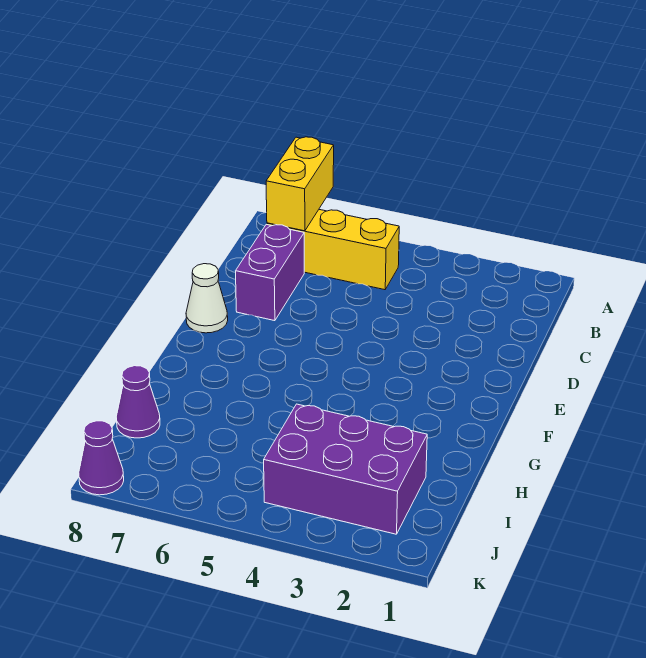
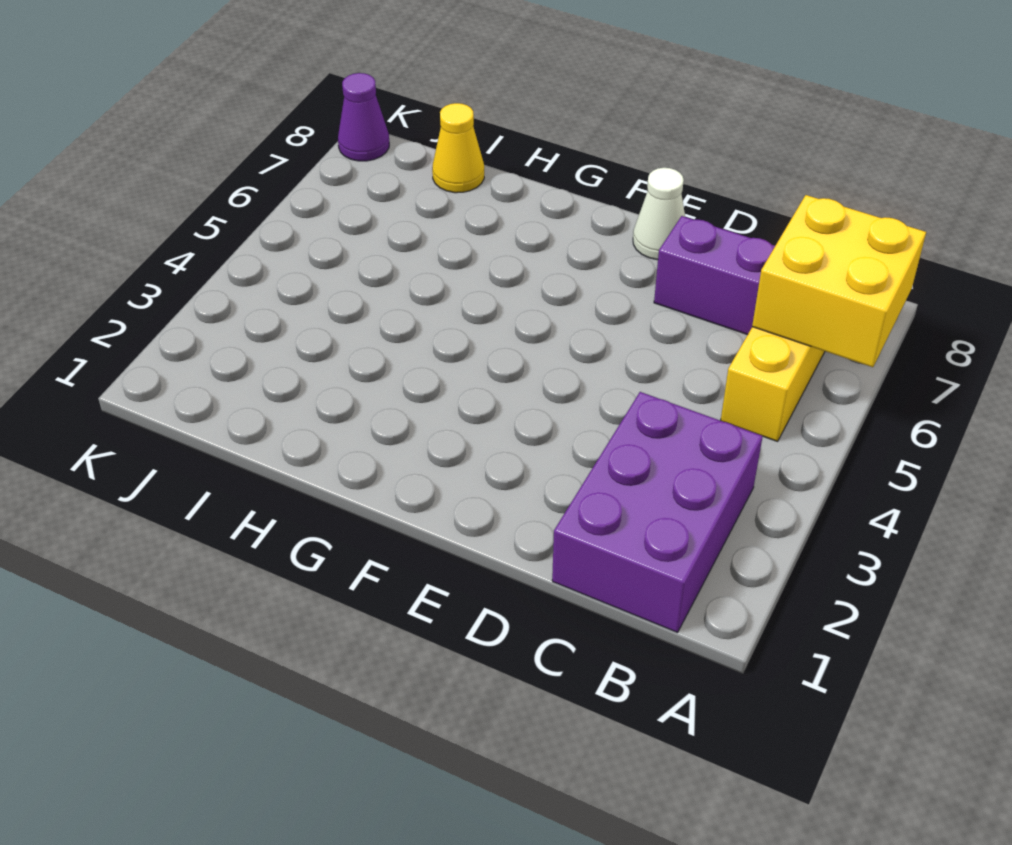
yellow brick A7:B7 level 2 -> yellow brick A6:B7 level 2
purple brick I2:J4 level 1 -> purple brick B1:C3 level 1
purple cone I8 level 1 -> yellow cone I8 level 1

